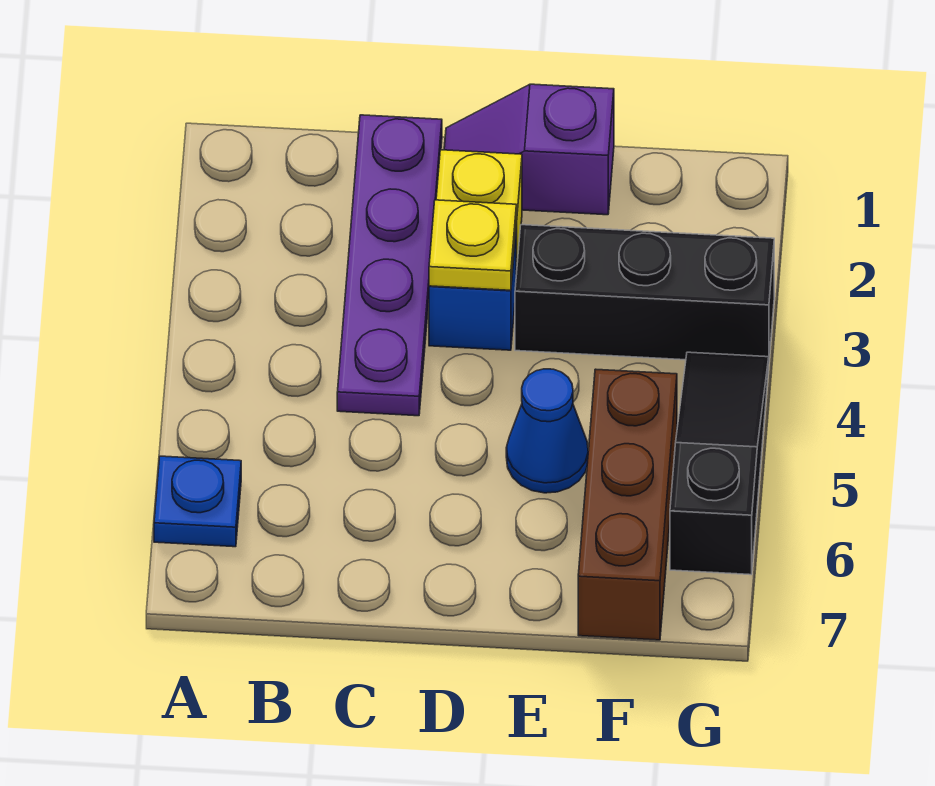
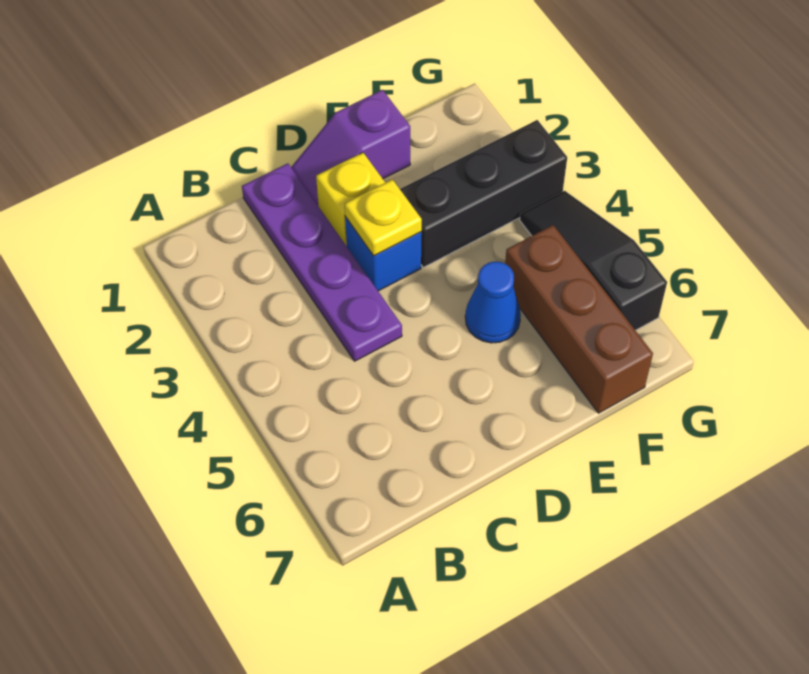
blue plate A6 level 1 -> none

